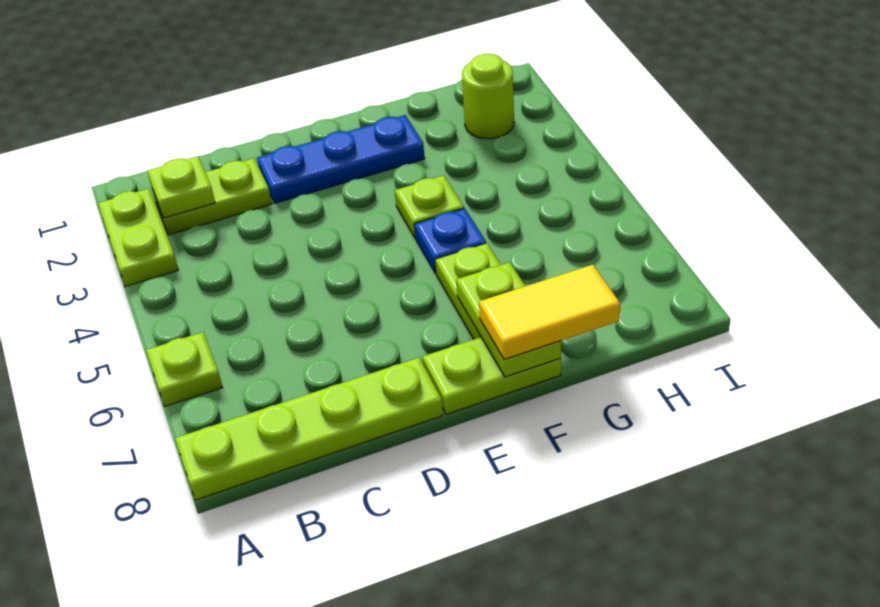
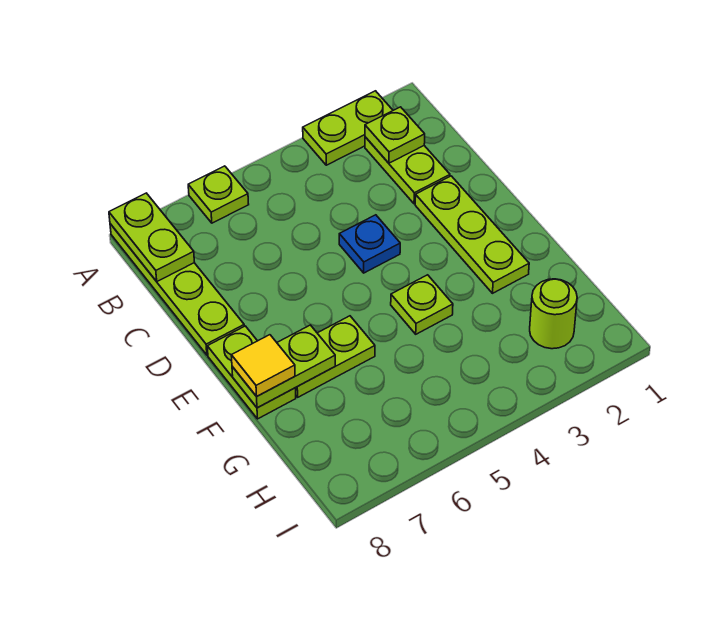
none -> lime plate A8:B8 level 2
blue plate D2:F2 level 1 -> lime plate D2:F2 level 1
blue plate F5 level 1 -> blue plate D4 level 1
yellow tile F8:G8 level 3 -> yellow tile F8 level 3

